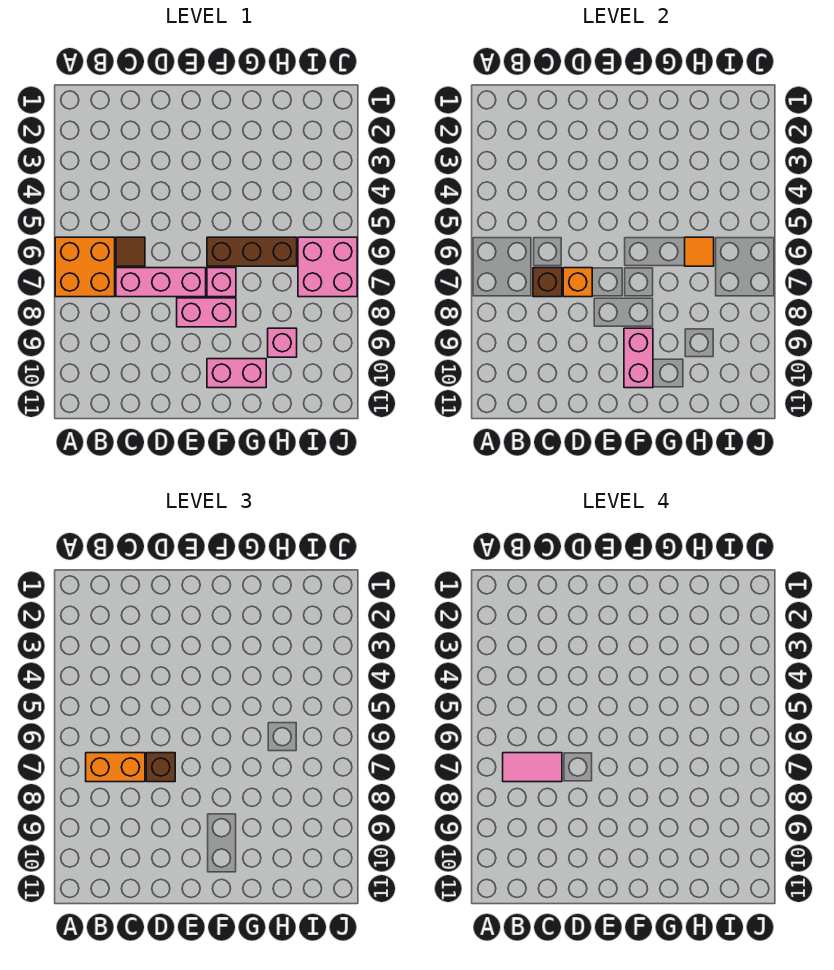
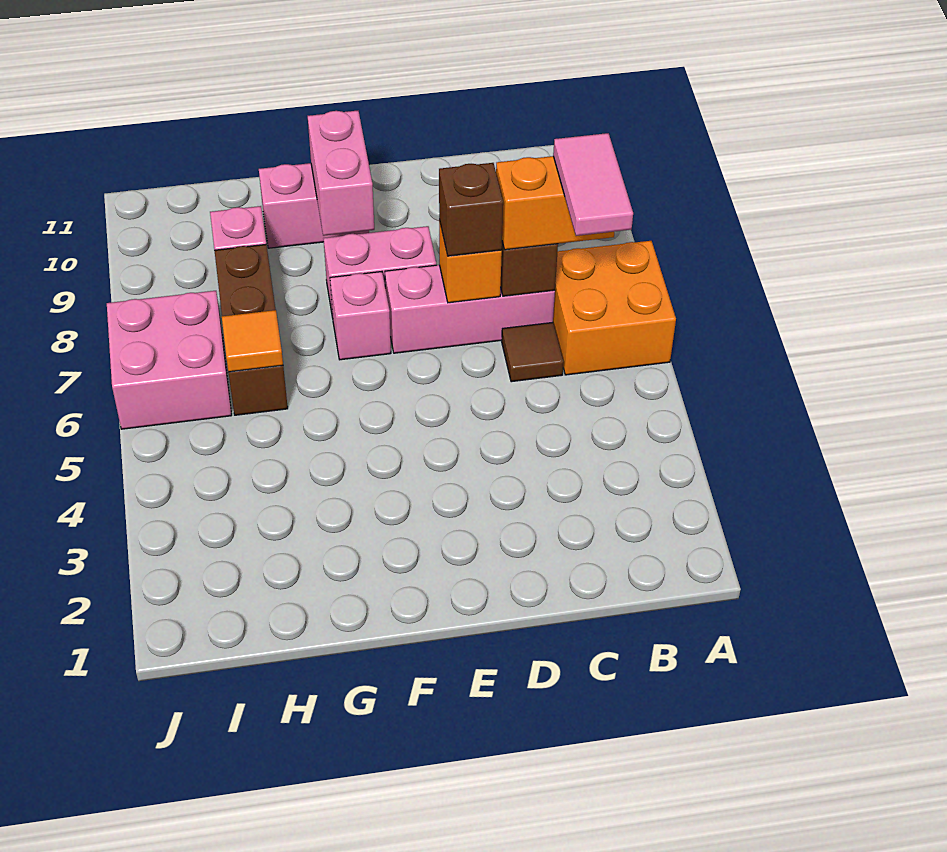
pink tile B7:C7 level 4 -> pink tile B6:B7 level 4
brown brick F6:H6 level 1 -> brown brick H6:H8 level 1

